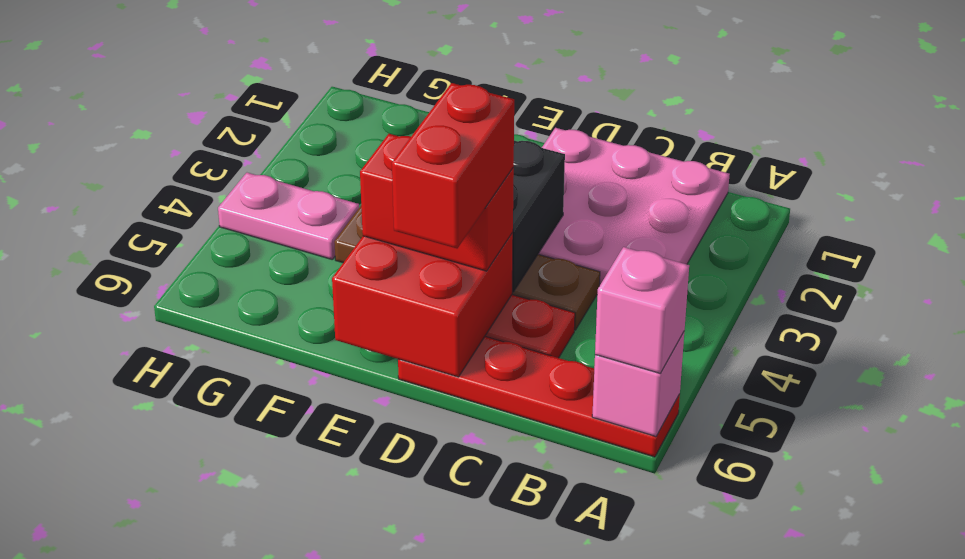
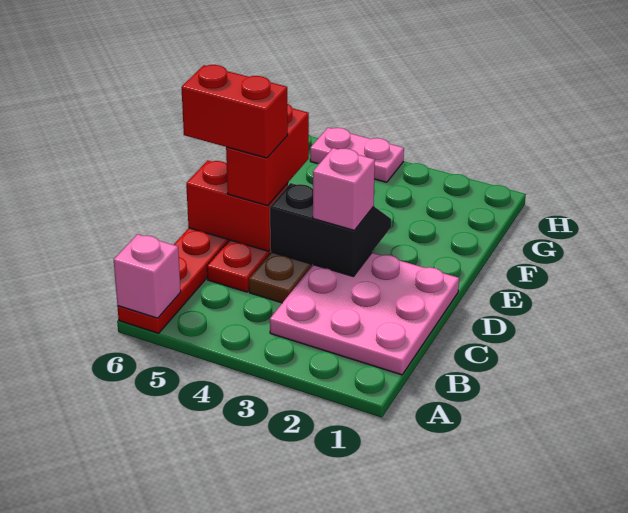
pink brick A6 level 3 -> pink brick D3 level 3
red brick D5:E6 level 2 -> red brick D5:D6 level 2
pink plate G4:H4 level 1 -> pink plate H4:H5 level 1

